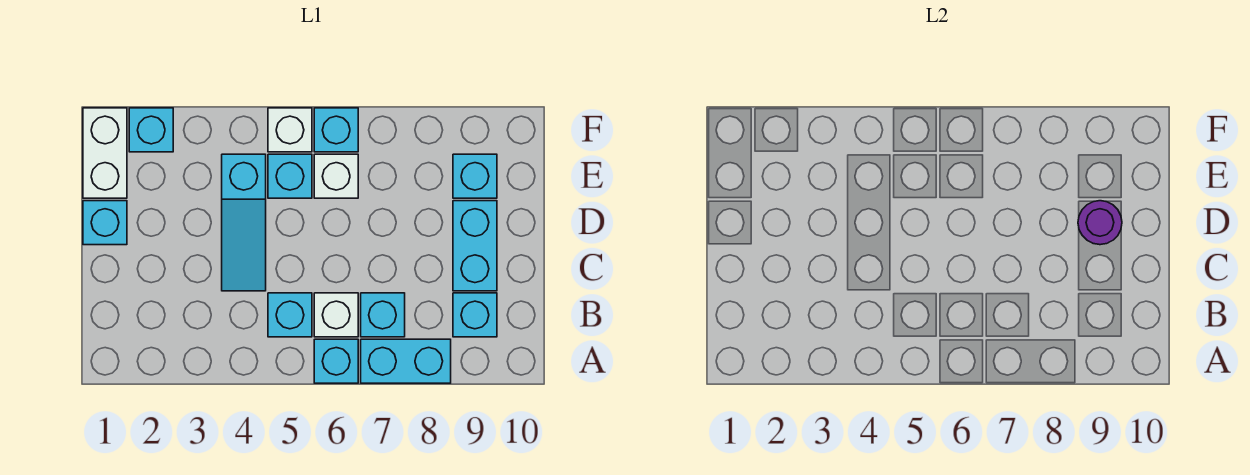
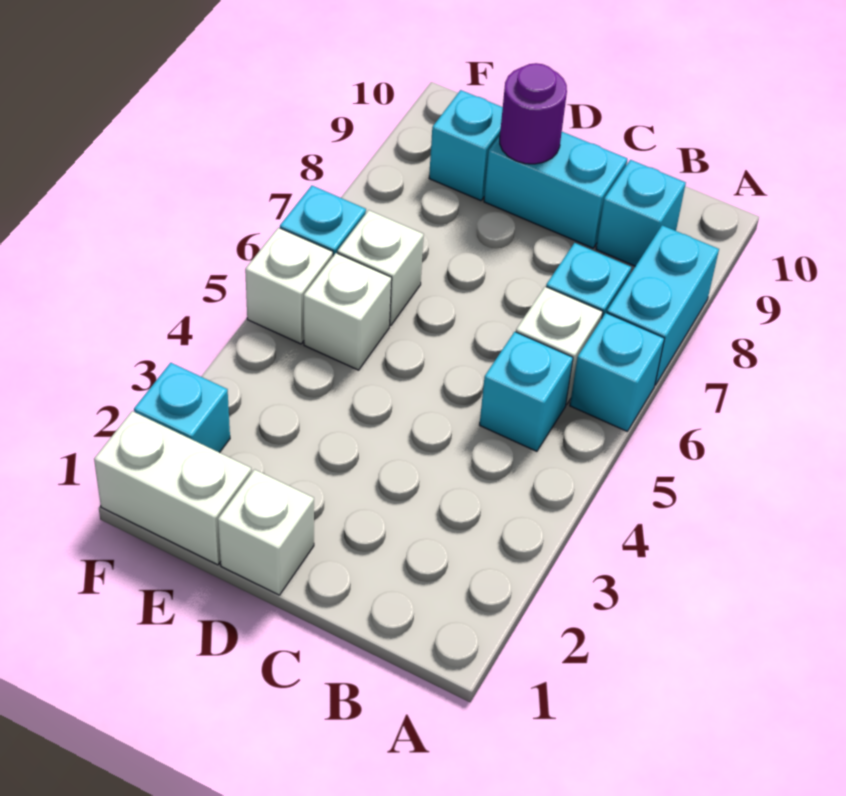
cyan slope C4:E4 level 1 top E -> none
cyan brick D1 level 1 -> white brick D1 level 1
cyan brick E5 level 1 -> white brick E5 level 1

